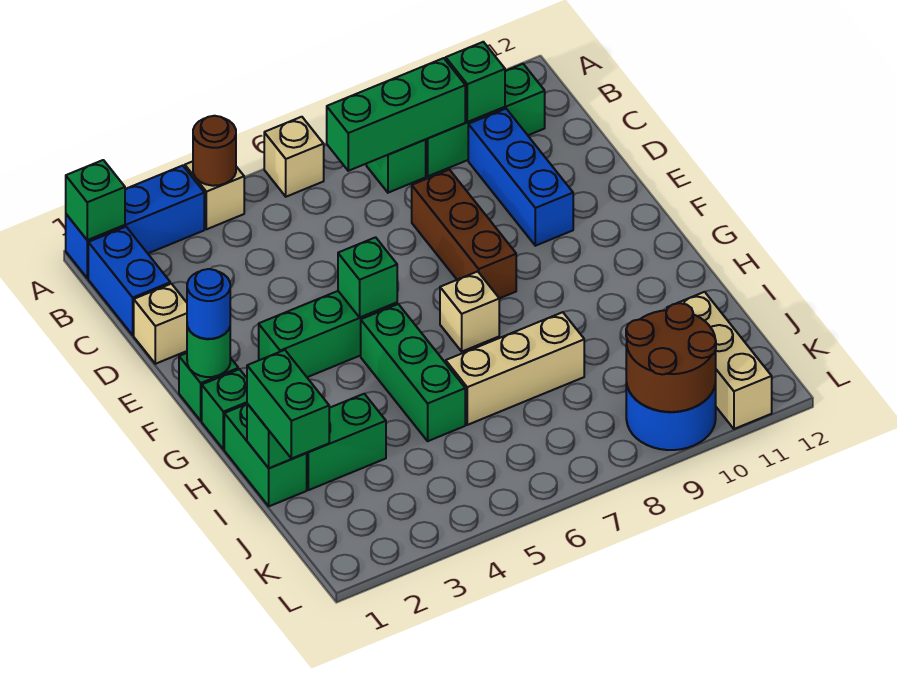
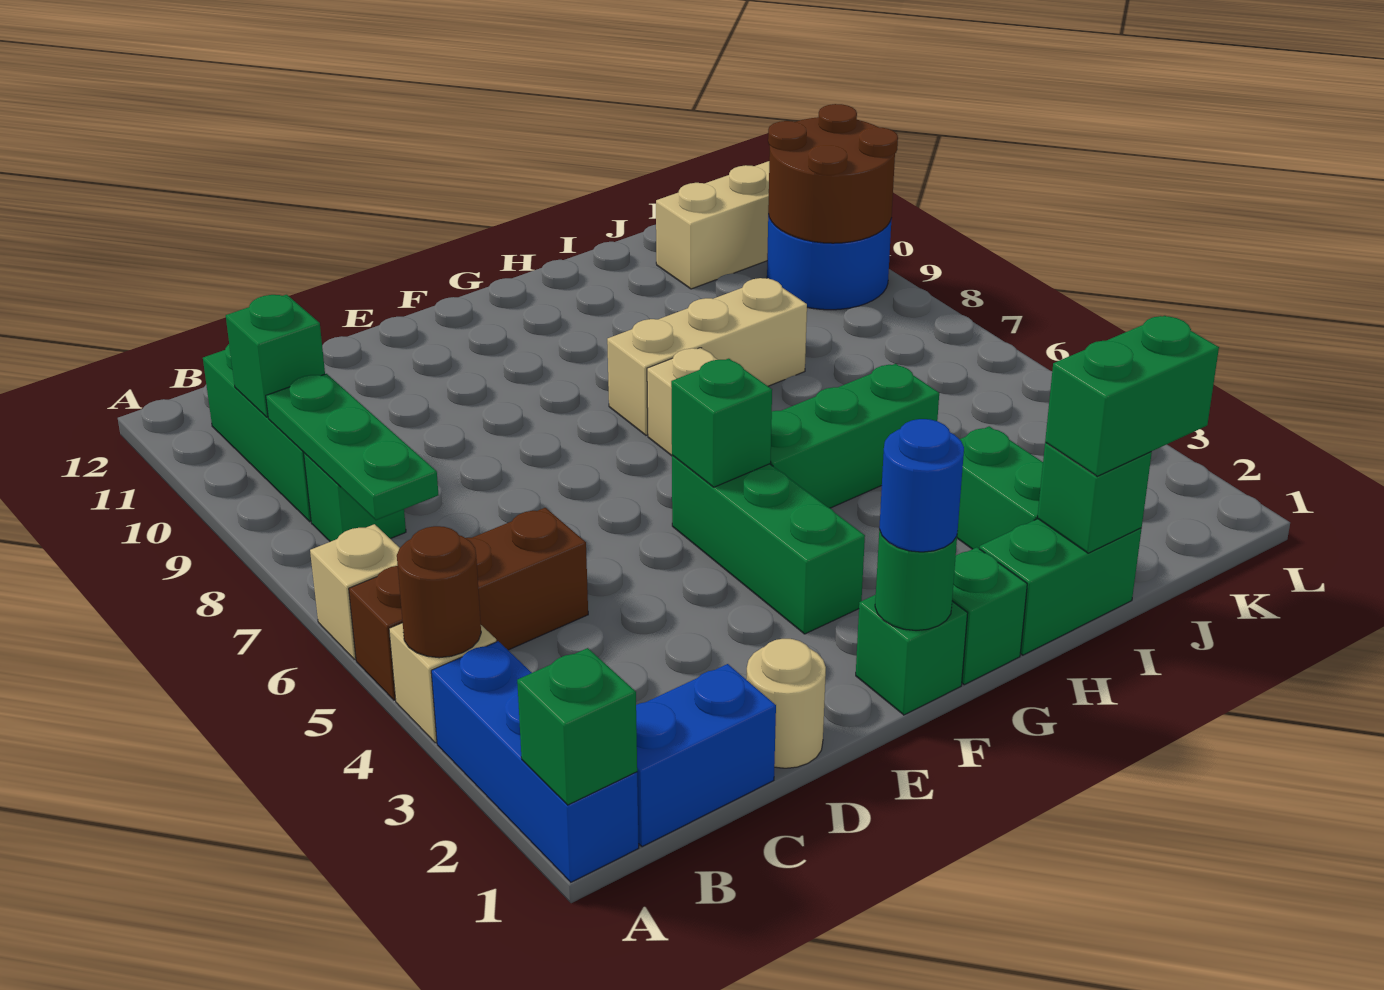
green brick B7:B9 level 2 -> green plate B7:B9 level 2
blue brick C10:E10 level 1 -> none
tan brick D1 level 1 -> tan round brick D1 level 1
brown brick D8:F8 level 1 -> brown brick A5:C5 level 1
tan brick I6:I8 level 1 -> tan brick G8:I8 level 1

